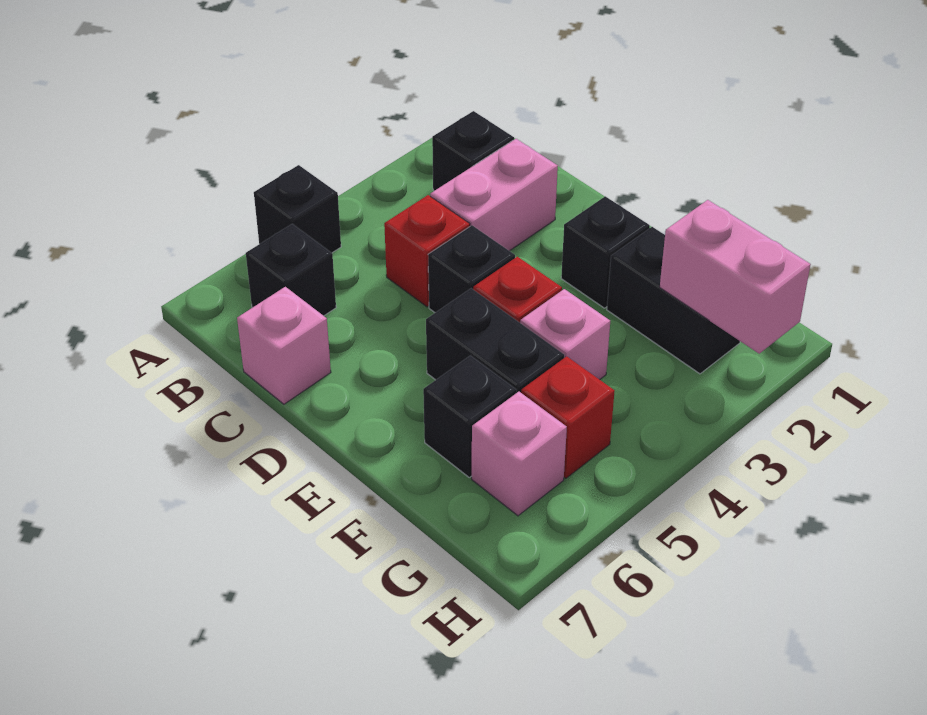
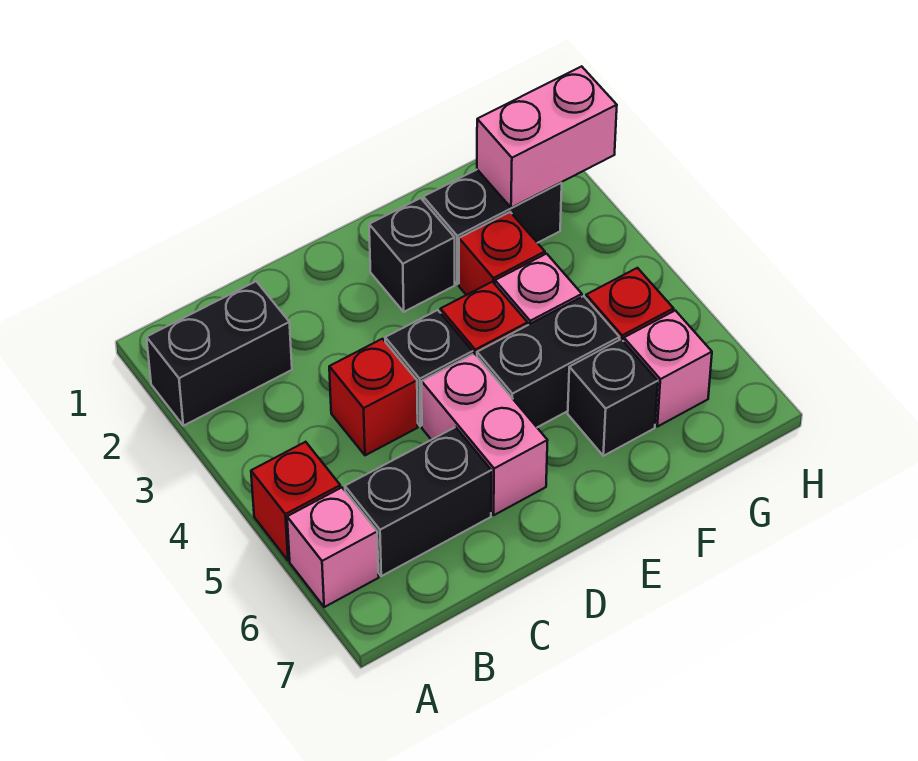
black brick A5 level 1 -> red brick A5 level 1
black brick B2 level 1 -> black brick A2:B2 level 1
black brick B6 level 1 -> black brick B6:C6 level 1
pink brick C2:C3 level 1 -> pink brick D5:D6 level 1
pink brick C7 level 1 -> pink brick A6 level 1
none -> red brick F3 level 1

